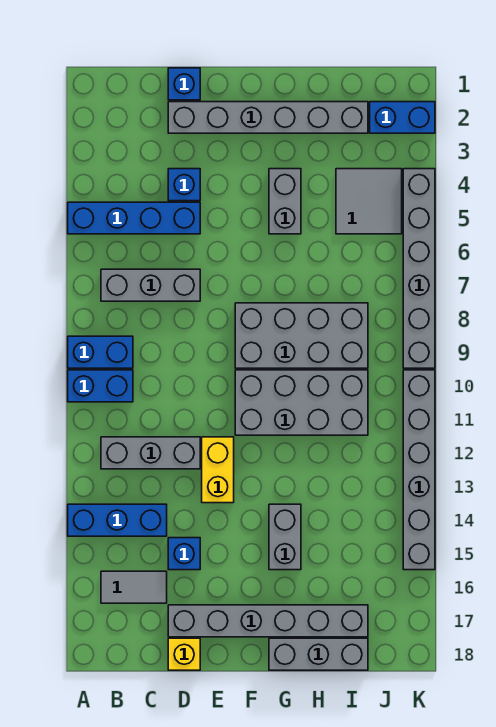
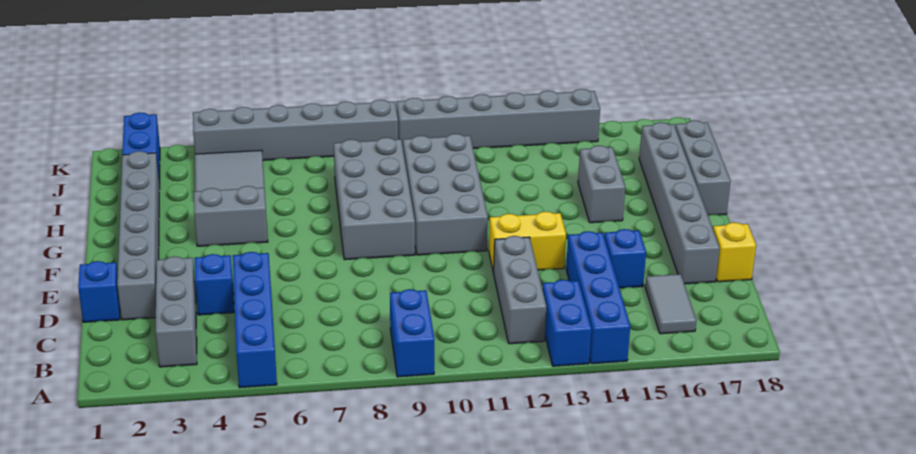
blue brick A10:B10 level 1 -> blue brick A13:B13 level 1
blue brick A14:C14 level 1 -> blue brick A14:D14 level 1
grey brick B7:D7 level 1 -> grey brick B3:D3 level 1
grey brick G14:G15 level 1 -> grey brick G15:H15 level 1

